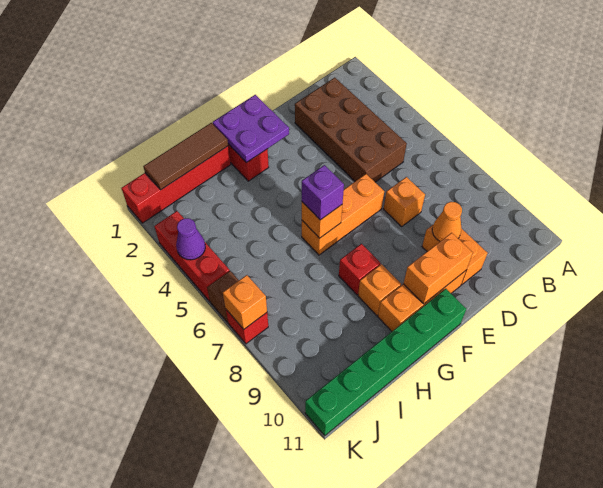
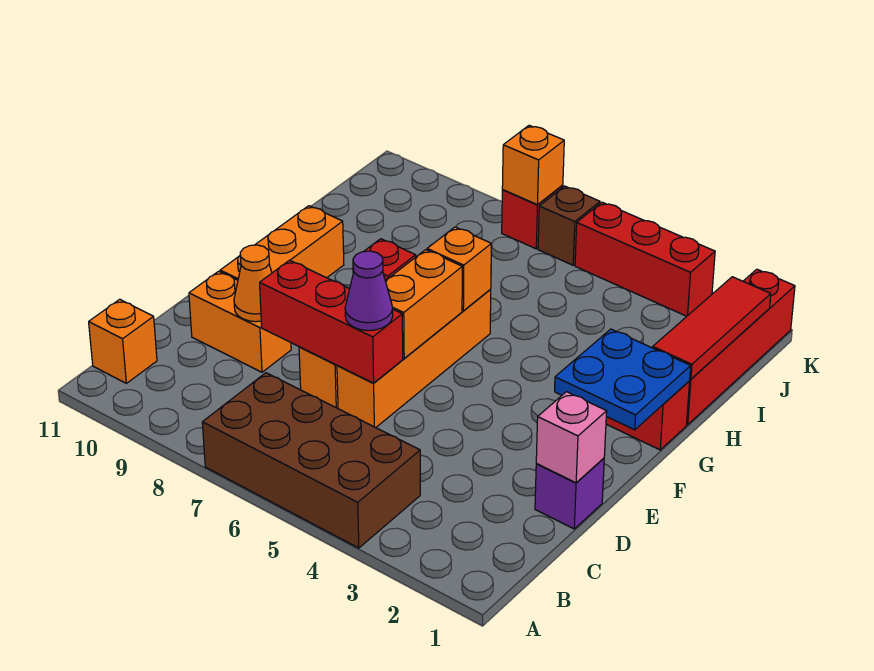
brown brick C2:D5 level 1 -> brown brick A4:B7 level 1
none -> pink brick D1 level 2
none -> red brick D6:D8 level 2
orange brick E6:G6 level 1 -> orange brick D6:G6 level 1
orange brick E10:F10 level 2 -> orange brick E6:F6 level 2
purple plate F1:G2 level 2 -> blue plate F1:G2 level 2
green brick F11:K11 level 1 -> none
purple brick G6 level 3 -> purple brick D1 level 1
orange brick G9 level 1 -> orange brick B11 level 1
brown tile H1:J1 level 2 -> red tile H1:J1 level 2
purple cone K4 level 2 -> purple cone D6 level 3

